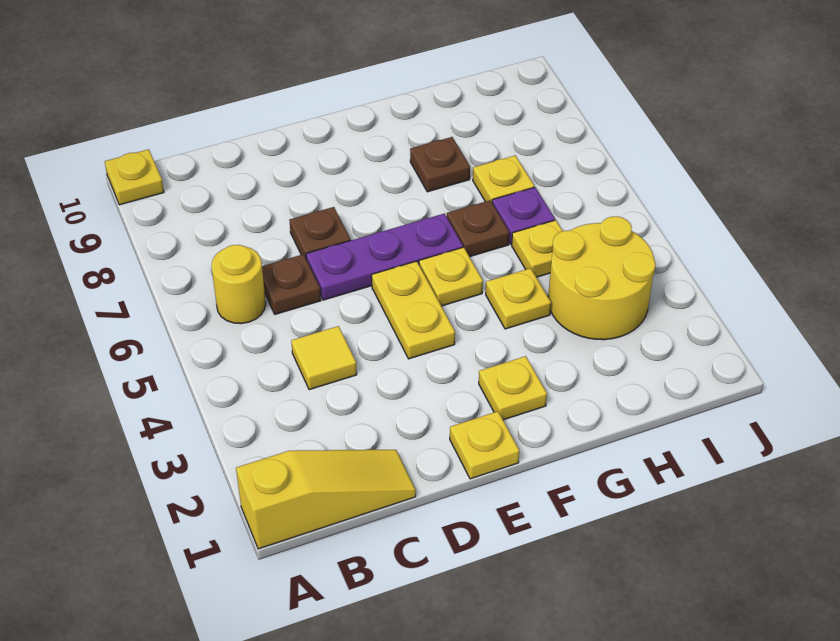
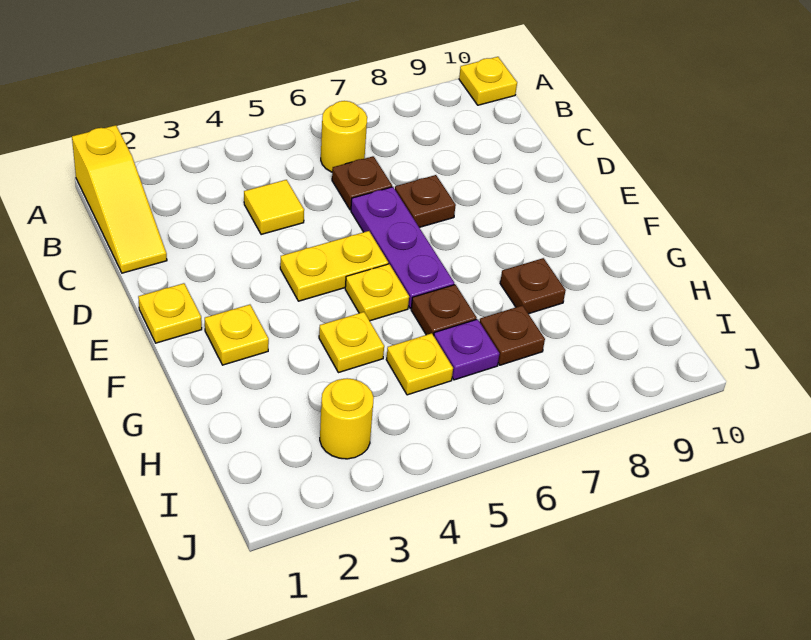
yellow round brick H3:I4 level 1 -> yellow round brick I3 level 1
yellow plate H7 level 1 -> brown plate H7 level 1

